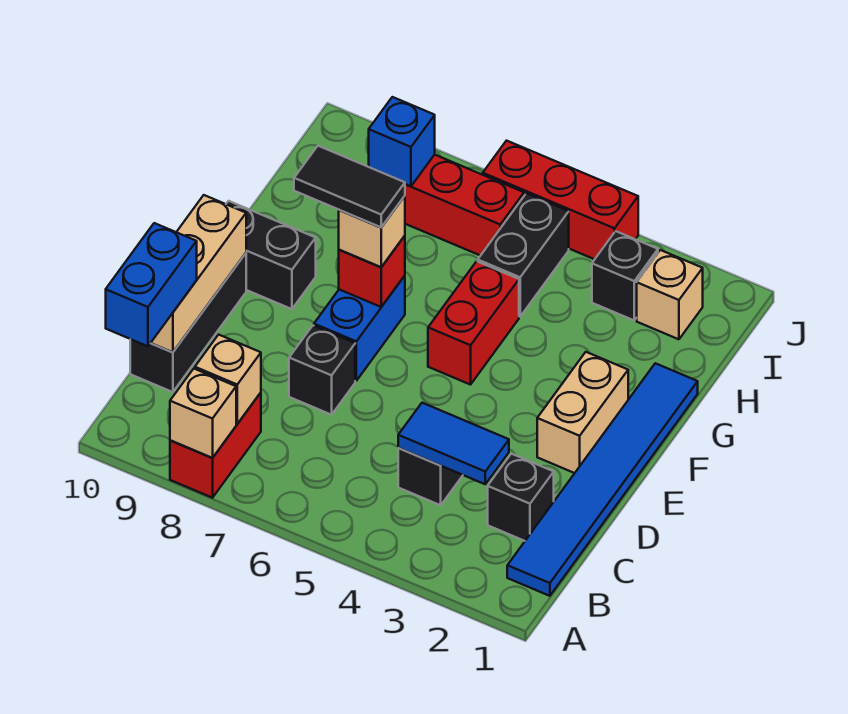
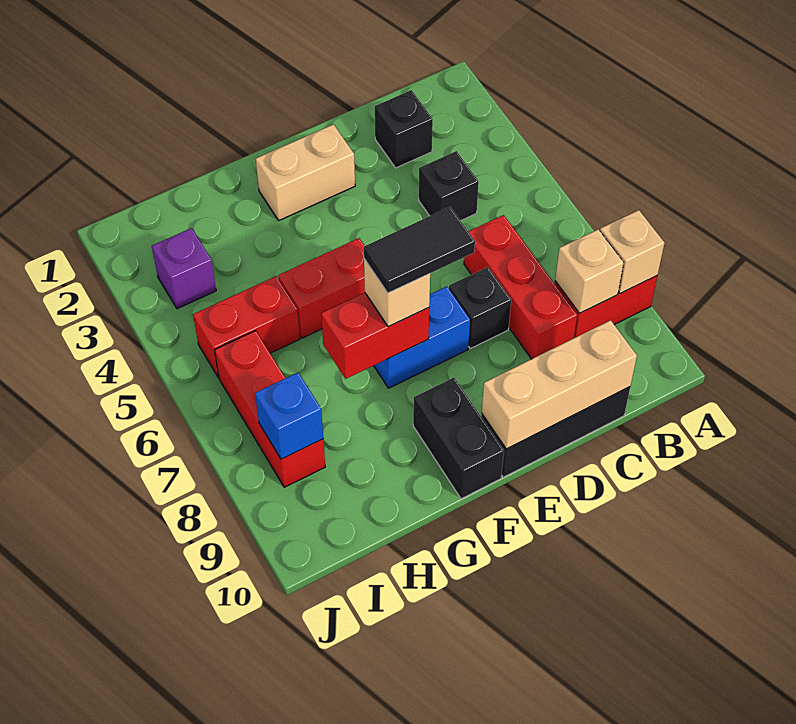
blue tile B1:G1 level 1 -> none
blue brick B10:C10 level 3 -> none
blue tile C3:C4 level 2 -> none
red brick F7 level 2 -> red brick F7:G7 level 2
black tile F7:F8 level 4 -> black tile E7:F7 level 4
black brick H5:I5 level 1 -> red brick H5:I5 level 1
tan brick I2 level 1 -> none
black brick I3 level 1 -> purple brick I3 level 1
red brick J4:J6 level 1 -> red brick C6:C8 level 1

